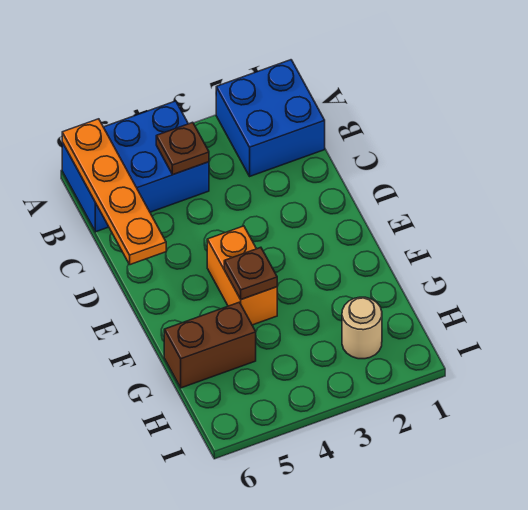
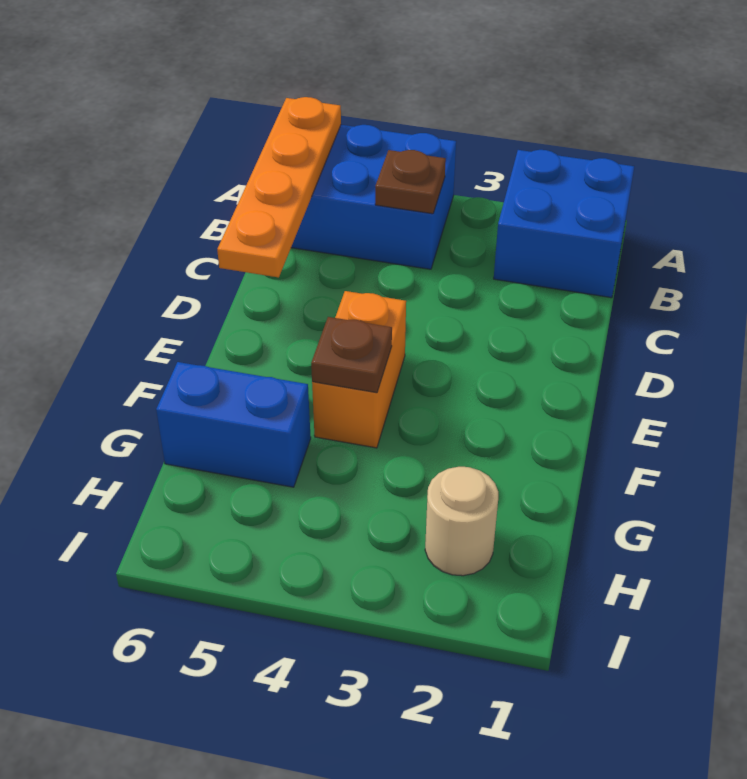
brown brick G5:G6 level 1 -> blue brick G5:G6 level 1

